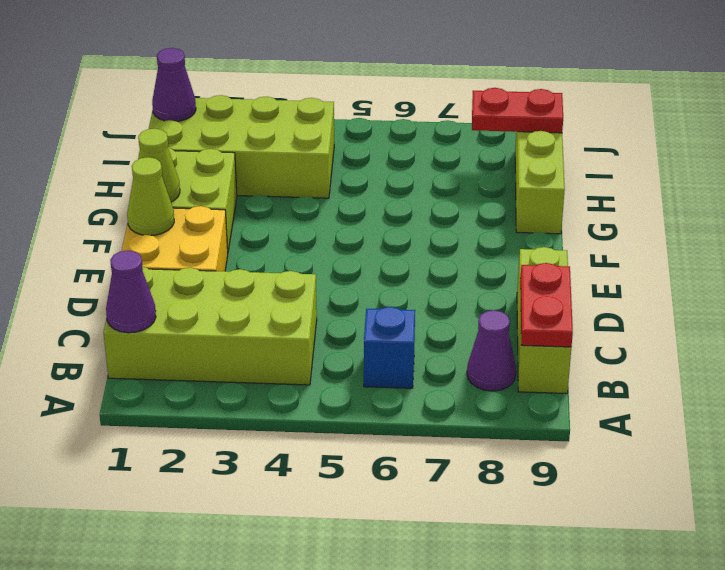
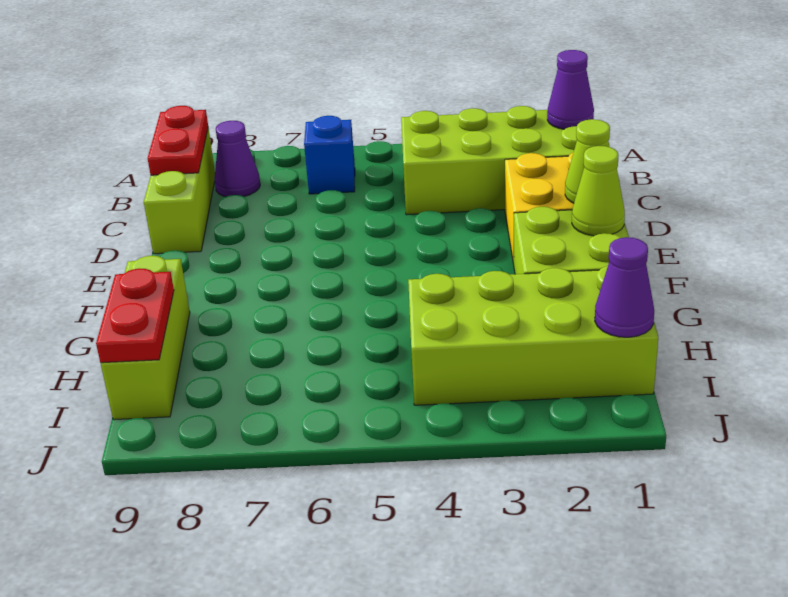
red plate I8:I9 level 2 -> red plate H9:I9 level 2

